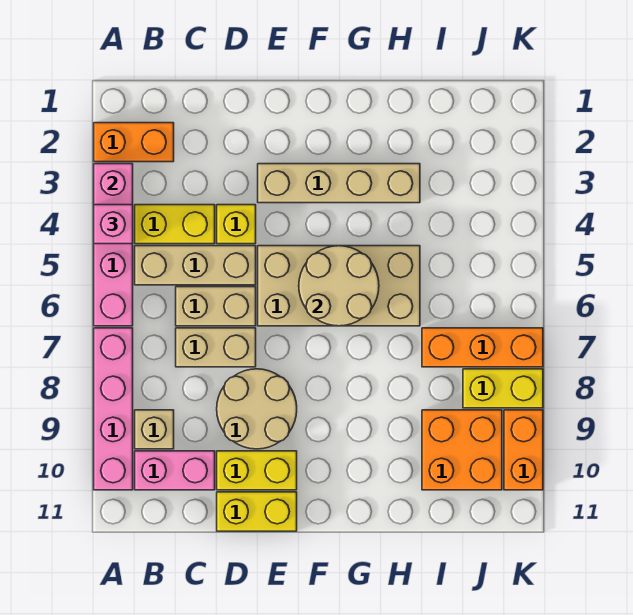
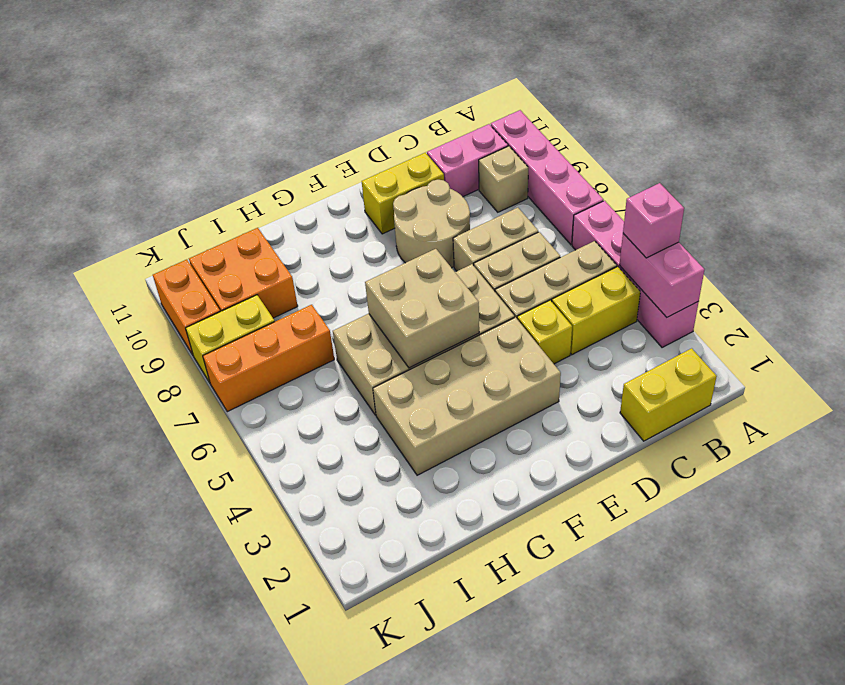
orange brick A2:B2 level 1 -> none
yellow brick D11:E11 level 1 -> yellow brick B1:C1 level 1
tan brick E3:H3 level 1 -> tan brick E3:H4 level 1
tan round brick F5:G6 level 2 -> tan brick F5:G6 level 2

